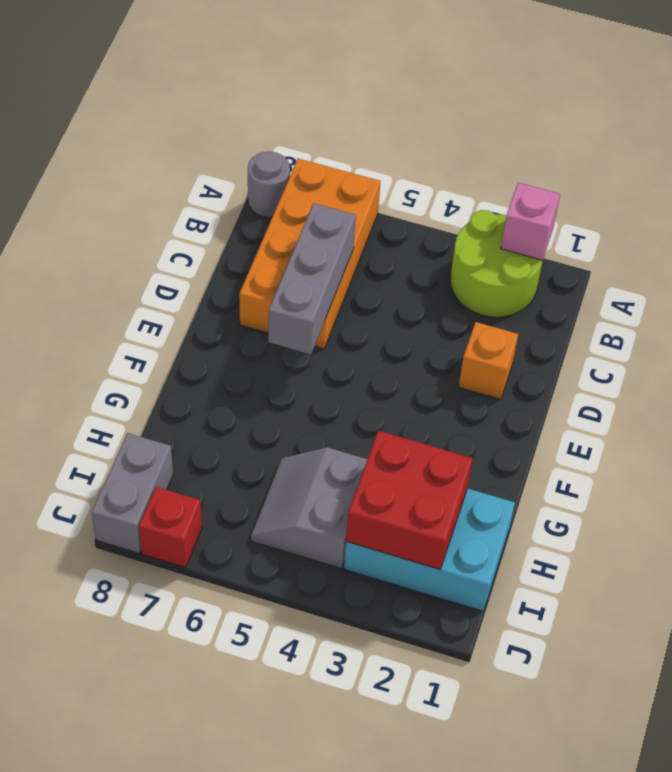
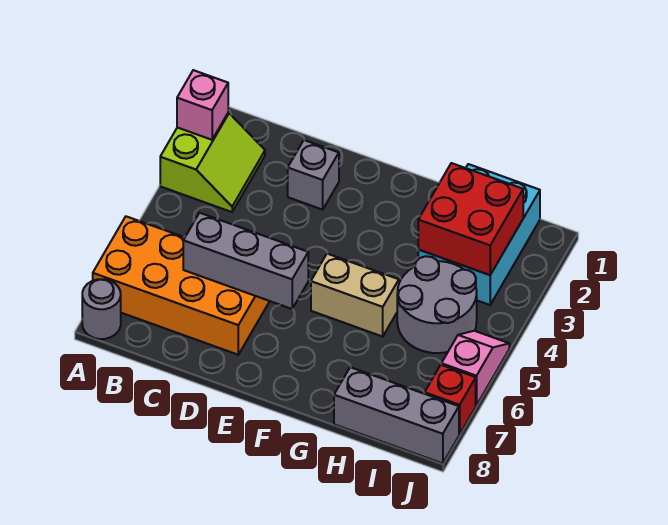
lime round brick A2:B3 level 1 -> lime slope A2:B3 level 1 top A
orange brick D2 level 1 -> grey brick D2 level 1
none -> tan brick F5:G5 level 1
grey slope H4:I5 level 1 top 4 -> grey round brick H4:I5 level 1
grey brick I8:J8 level 1 -> grey brick H8:J8 level 1
none -> pink slope J5:J6 level 1 top 6

